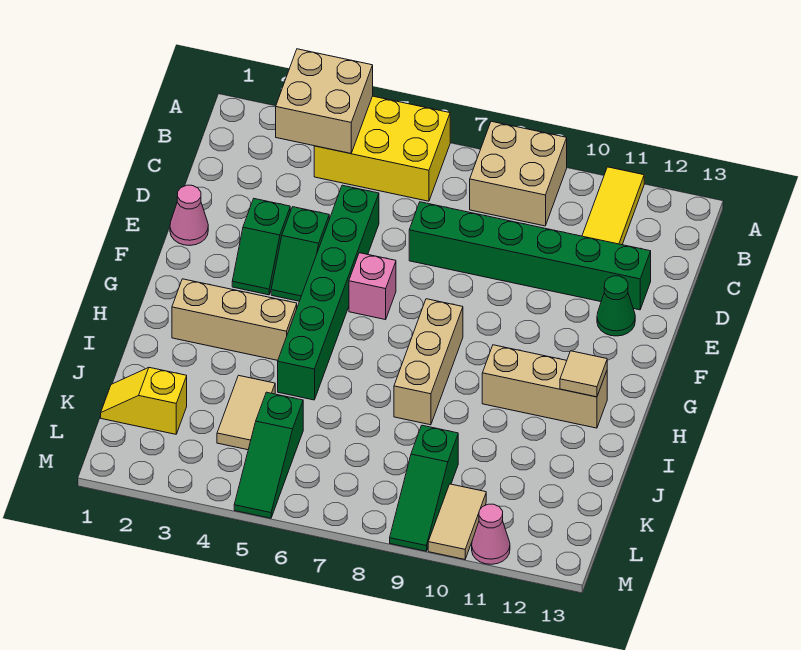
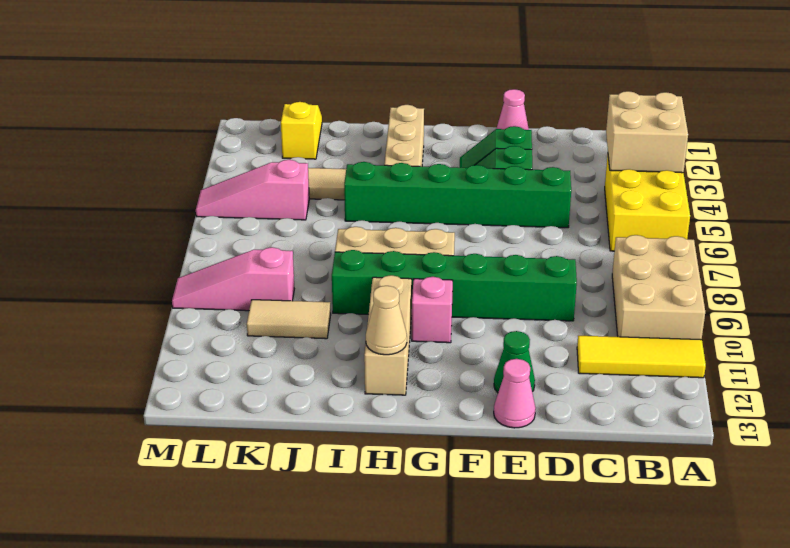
tan brick A8:B9 level 1 -> tan brick A8:B10 level 1
green brick D7:D12 level 1 -> green brick D9:I9 level 1
pink brick F6 level 1 -> pink brick G10 level 1
tan tile H12 level 2 -> tan cone H12 level 2
green slope K5:M5 level 1 top K -> pink slope K5:M5 level 1 top K
green slope K9:M9 level 1 top K -> pink slope K9:M9 level 1 top K
tan tile L10:M10 level 1 -> tan tile J10:K10 level 1
pink cone M11 level 1 -> pink cone E13 level 1

